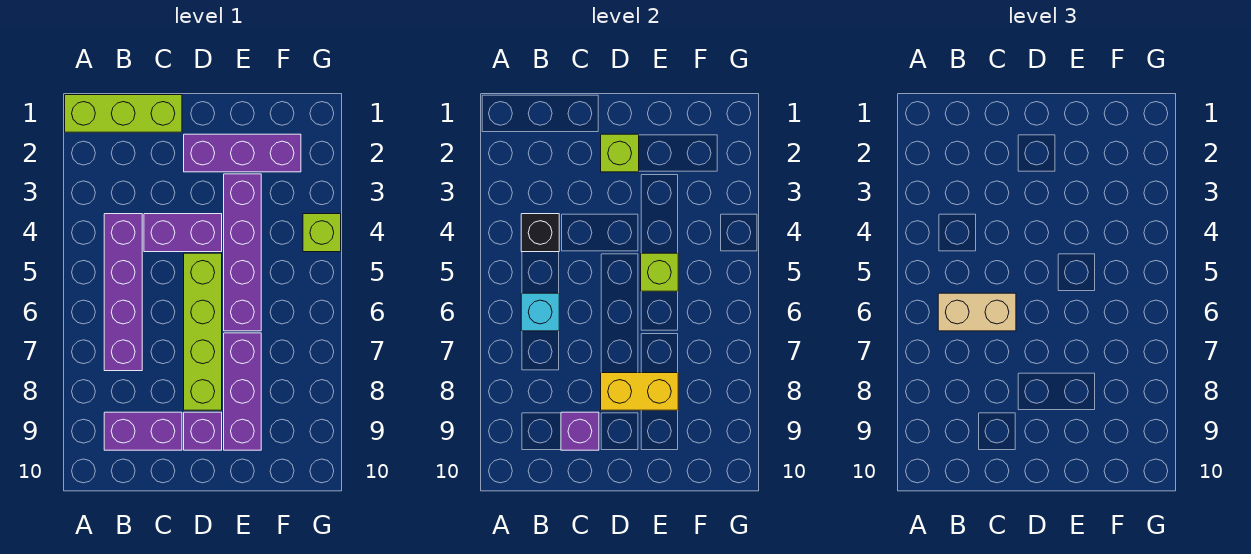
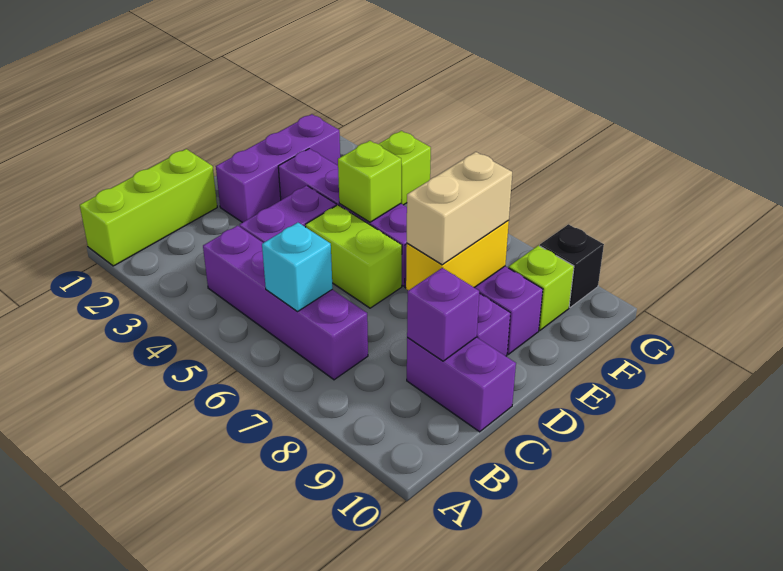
black brick B4 level 2 -> black brick G9 level 1
tan brick B6:C6 level 3 -> tan brick D8:E8 level 3
purple brick B9:C9 level 1 -> purple brick C9:C10 level 1
lime brick D2 level 2 -> lime brick F9 level 1
lime brick D5:D8 level 1 -> lime brick D5:D6 level 1

